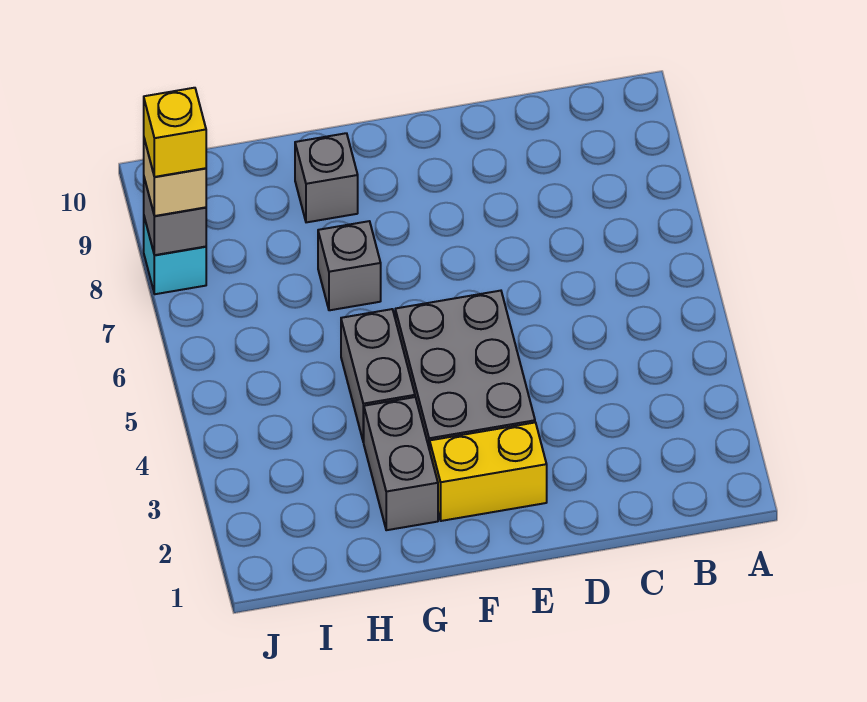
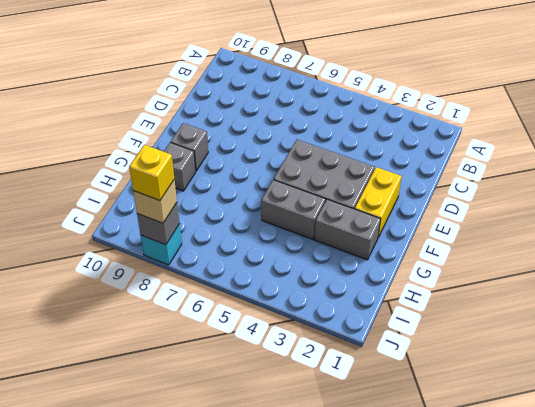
grey brick G7 level 1 -> grey brick F9 level 1

